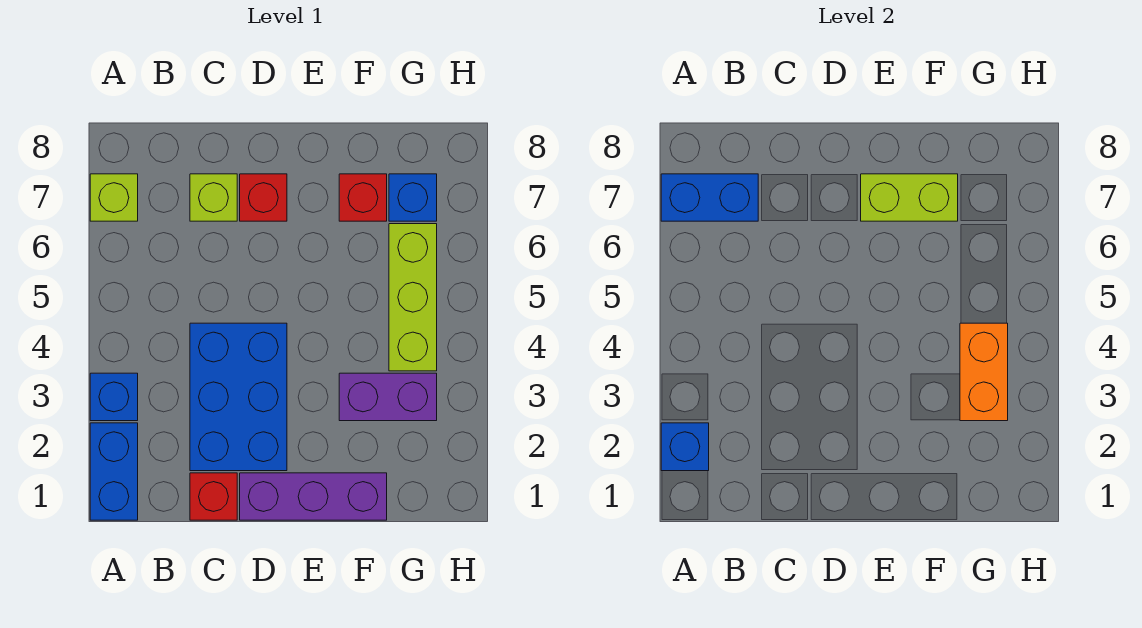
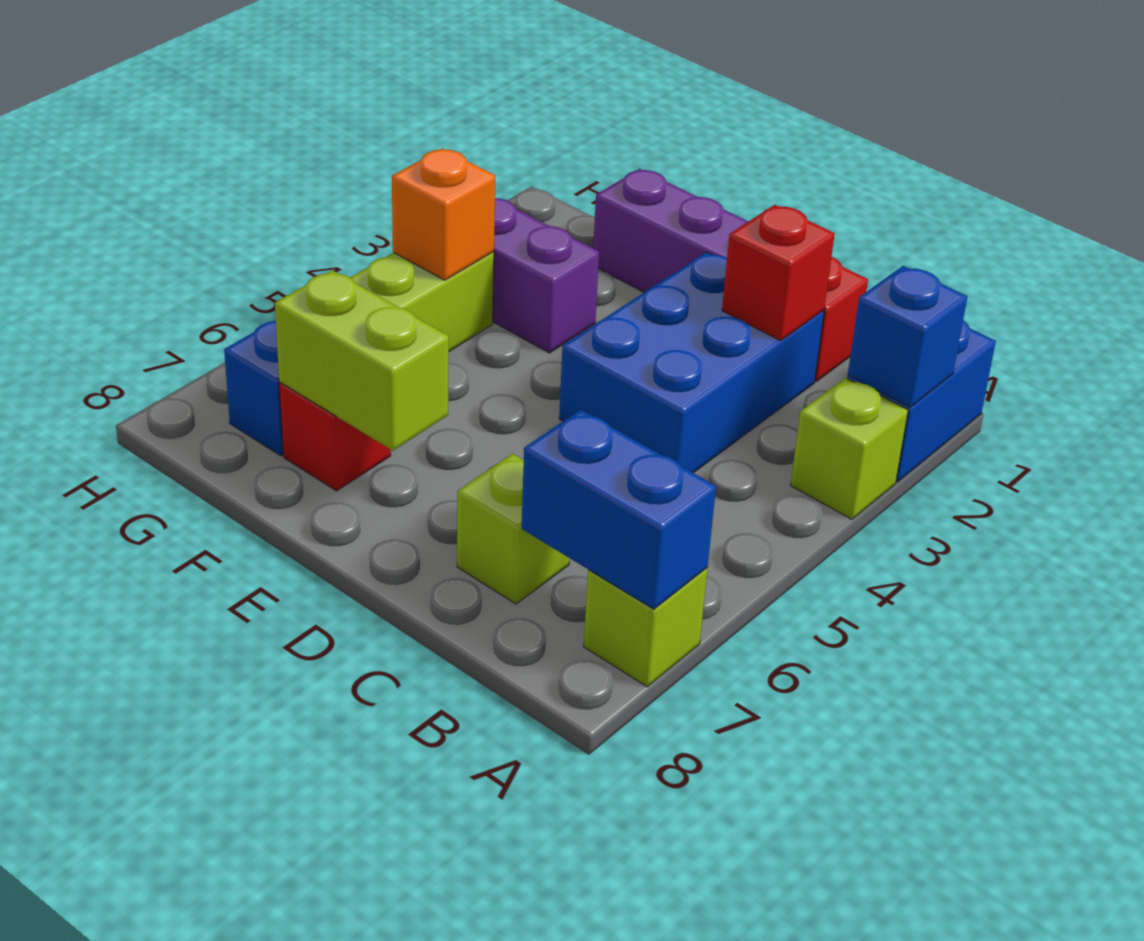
blue brick A3 level 1 -> lime brick A3 level 1
red brick D7 level 1 -> red brick C2 level 2
orange brick G3:G4 level 2 -> orange brick G4 level 2

